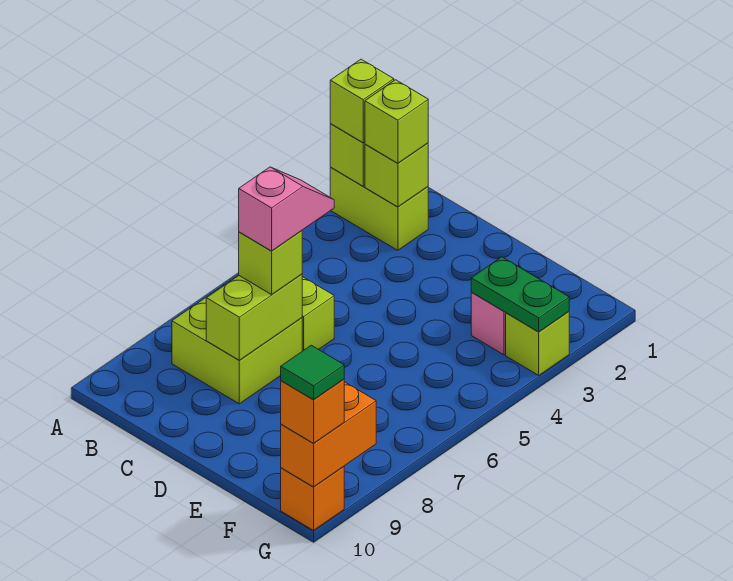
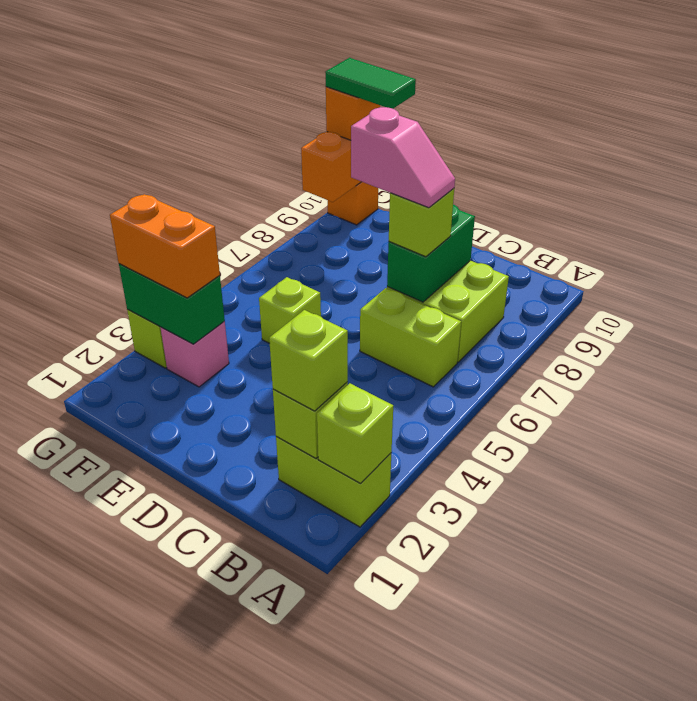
lime brick A2 level 3 -> lime brick E5 level 1
pink slope C6:C7 level 4 top 7 -> pink slope C7:D7 level 4 top D
lime brick C7:C8 level 2 -> green brick C7:C8 level 2
green plate F3:G3 level 2 -> green brick F3:G3 level 2
none -> orange brick F3:G3 level 3
green tile G10 level 4 -> green tile F10:G10 level 4

